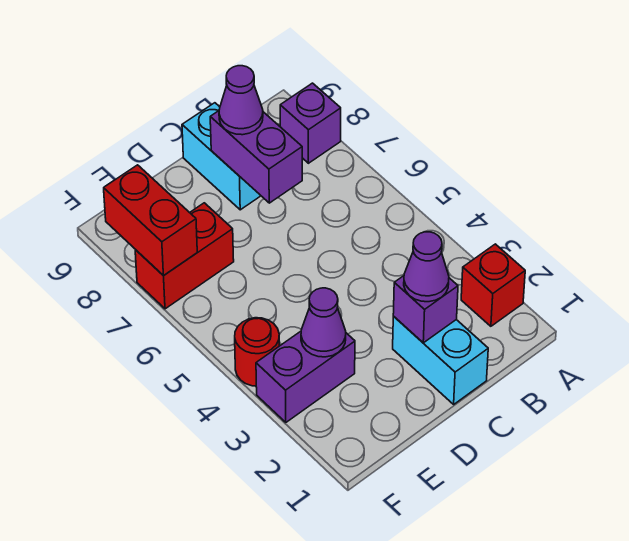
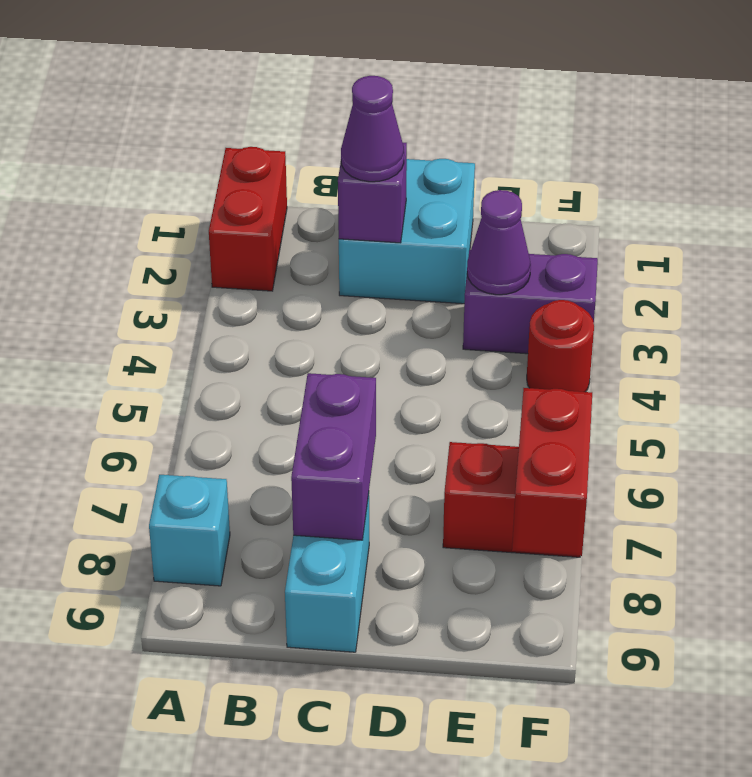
red brick A2 level 1 -> red brick A1:A2 level 1
purple brick A8 level 1 -> cyan brick A8 level 1
cyan brick C1:C2 level 1 -> cyan brick C1:D2 level 1
purple cone C8 level 3 -> none

